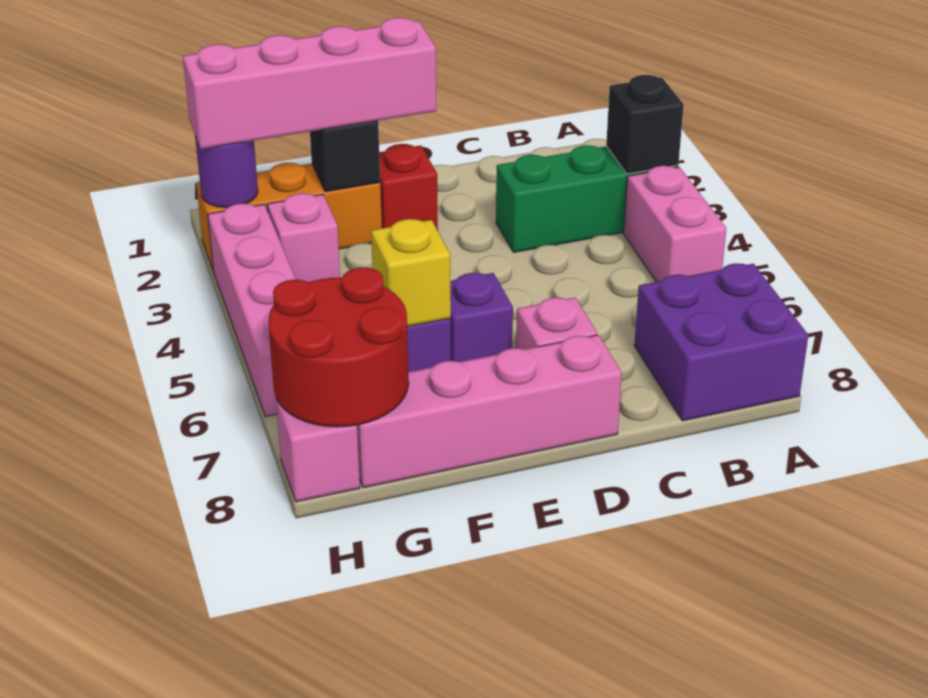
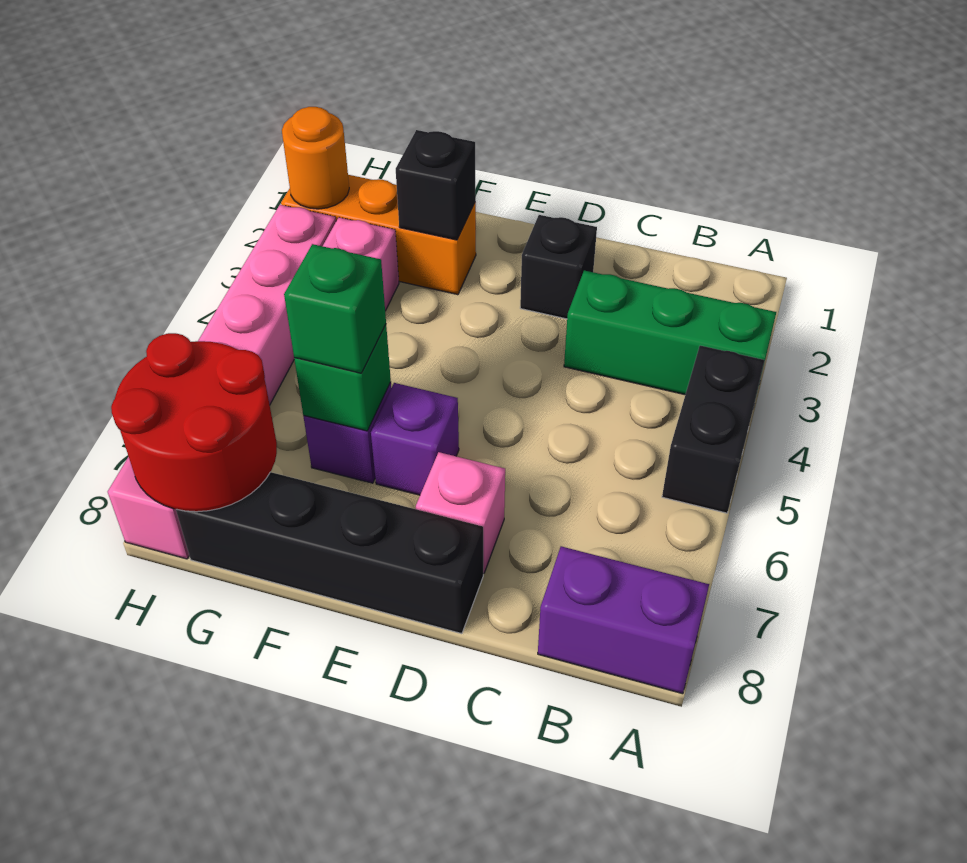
black brick A3 level 2 -> black brick D2 level 1
pink brick A4:A5 level 1 -> black brick A4:A5 level 1
purple brick A7:B8 level 1 -> purple brick A8:B8 level 1
pink brick D8:G8 level 1 -> black brick D8:G8 level 1
red brick E2 level 1 -> none
pink brick E2:H2 level 3 -> none
yellow brick F6 level 2 -> green brick F6 level 2
none -> green brick F6 level 3
purple round brick H2 level 2 -> orange round brick H2 level 2

